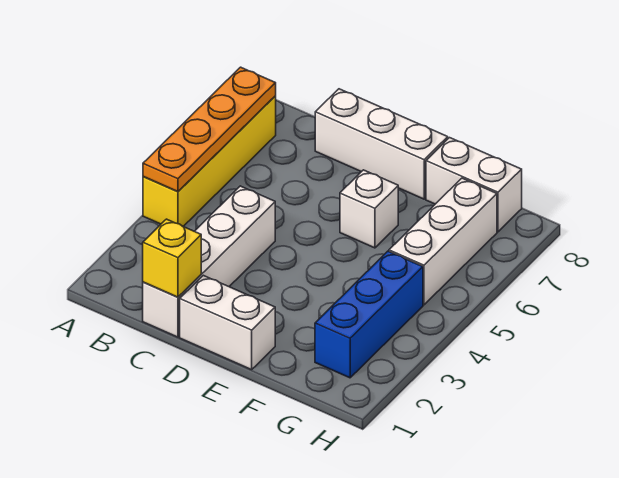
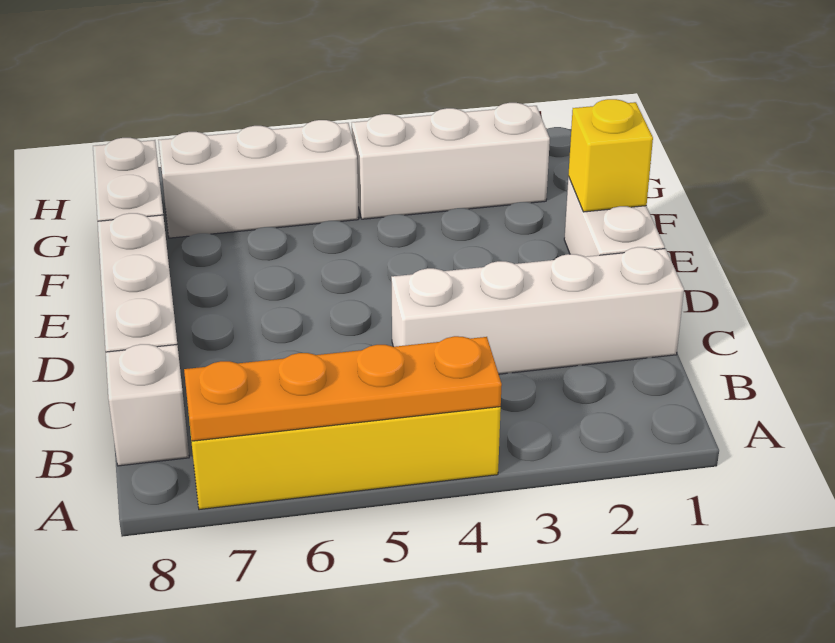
yellow brick C1 level 2 -> yellow brick E1 level 2
white brick E6 level 1 -> white brick B8 level 1
blue brick G2:G4 level 1 -> white brick G2:G4 level 1

